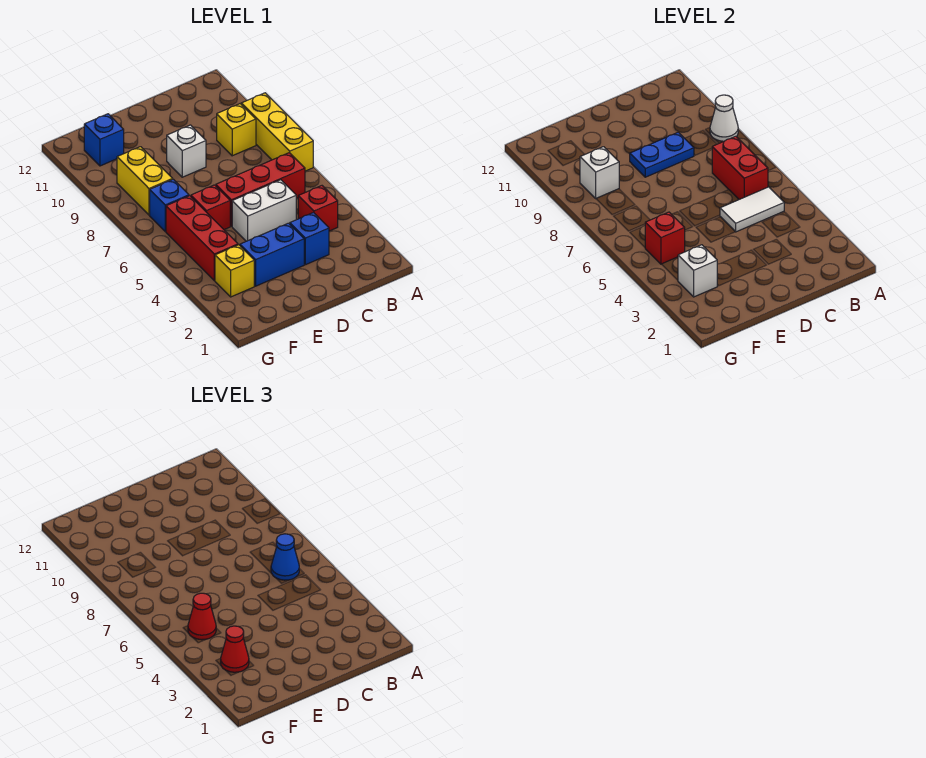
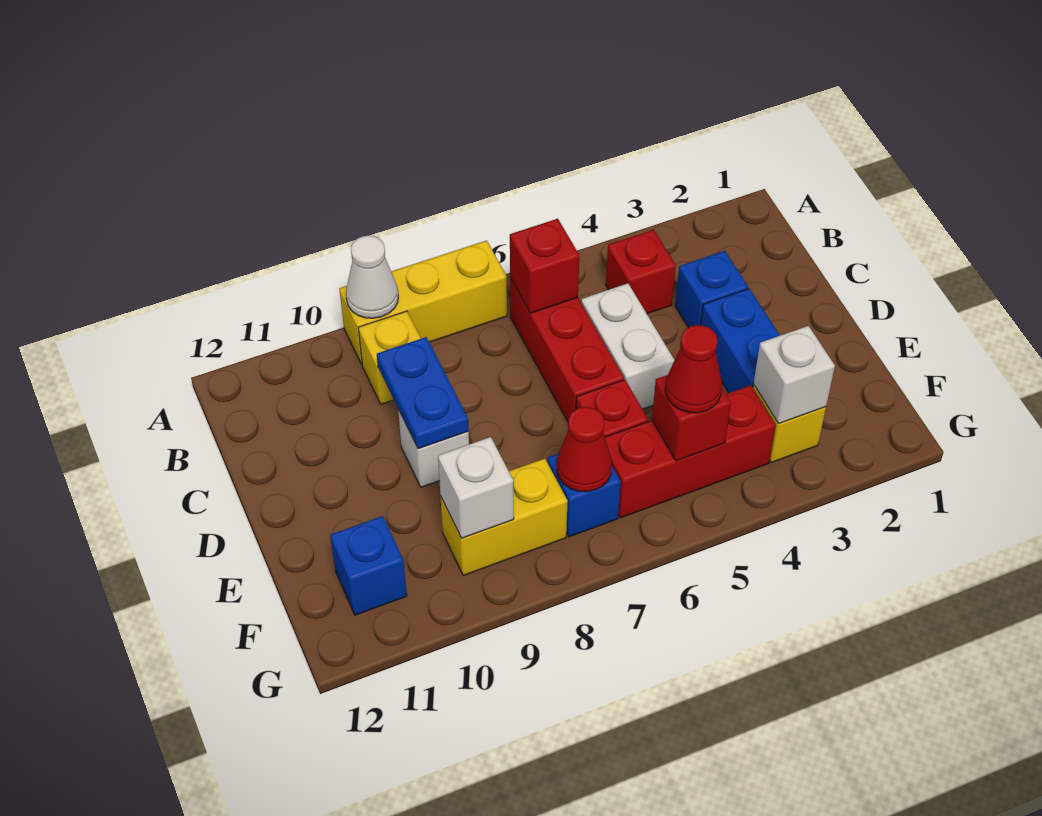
white tile B5:C5 level 2 -> none
red brick B6:B7 level 2 -> red brick B6 level 2
blue cone B6 level 3 -> none
red cone F3 level 3 -> red cone F7 level 2

